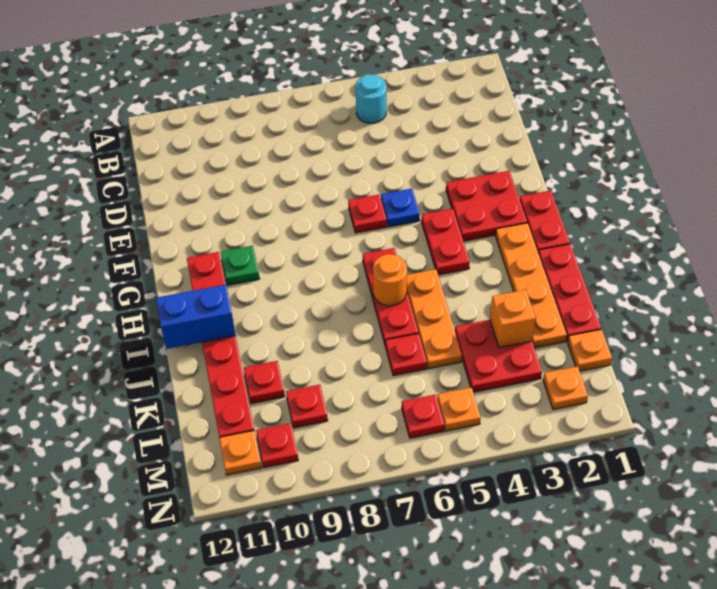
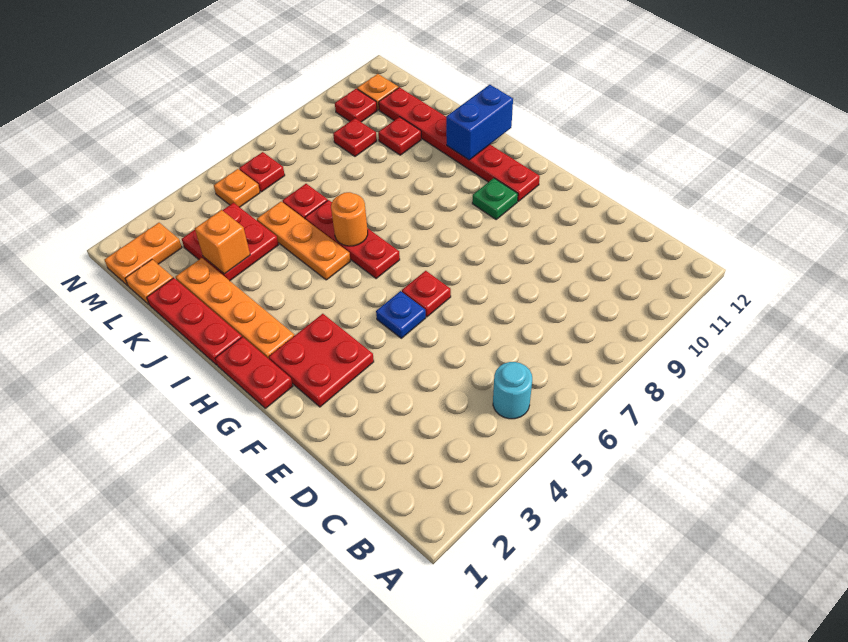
red plate G4:H4 level 1 -> none
orange plate M2 level 1 -> orange plate M1:M2 level 1

